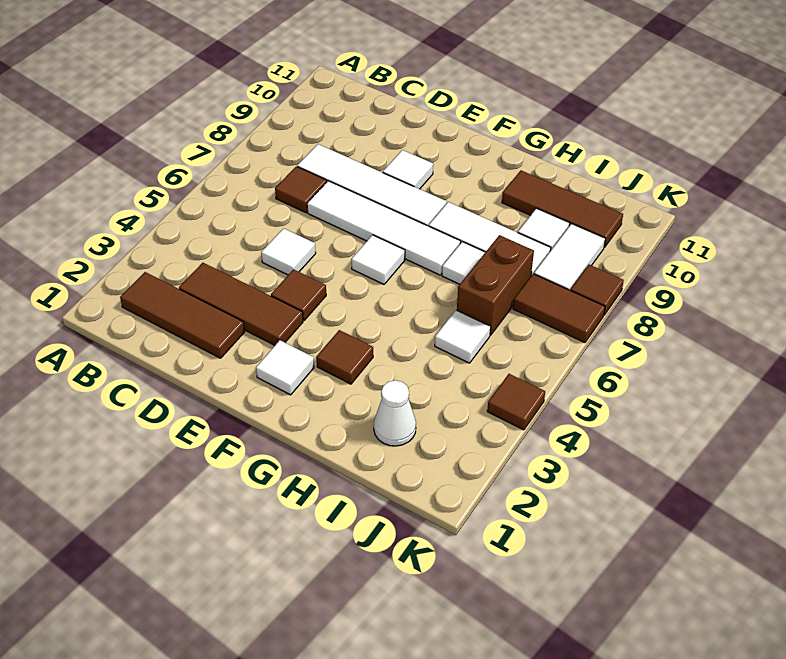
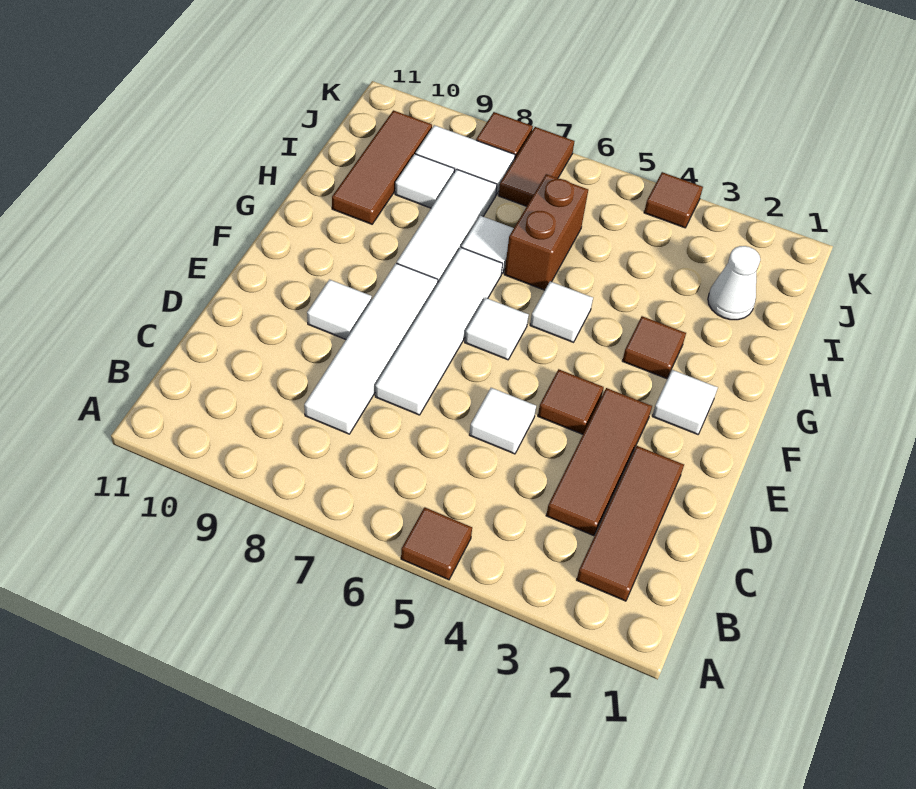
brown tile C7 level 1 -> brown tile A5 level 1
white tile I5 level 1 -> white tile G5 level 1
brown brick I6:I7 level 1 -> brown brick H6:I6 level 1

